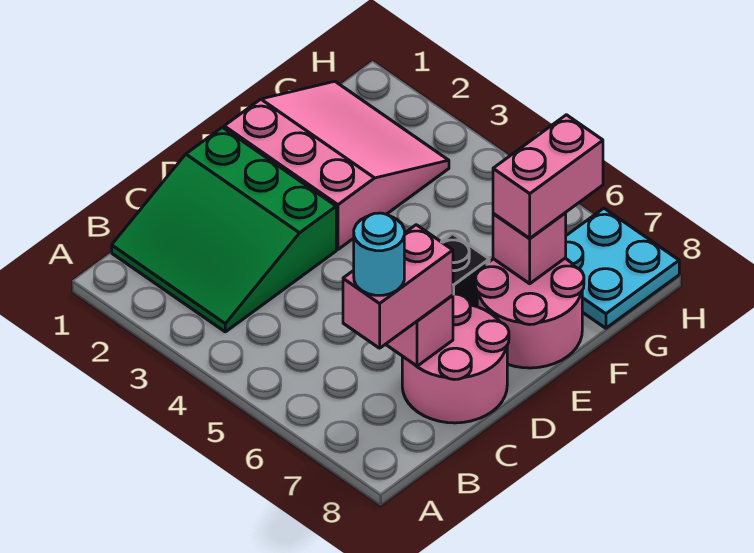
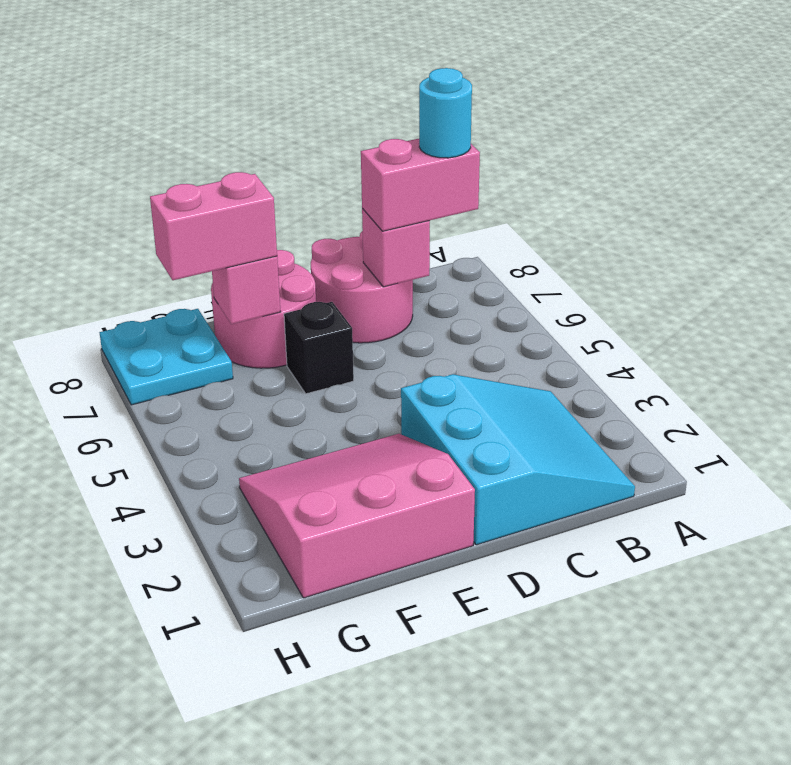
green slope B1:D3 level 1 top D -> cyan slope B1:D3 level 1 top D
pink slope E1:G3 level 1 top E -> pink slope E1:G3 level 1 top 1

